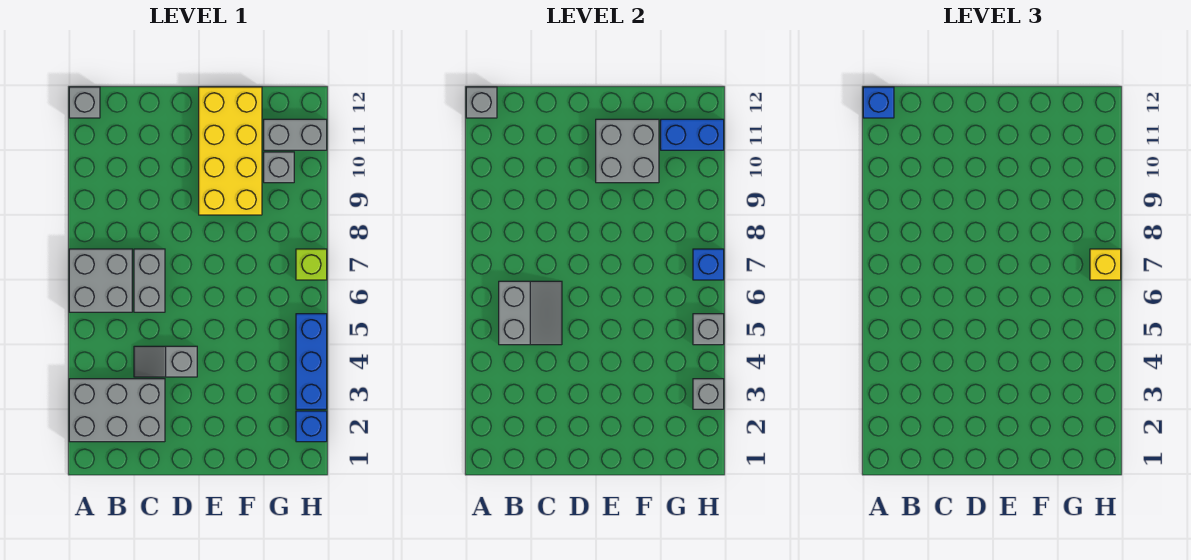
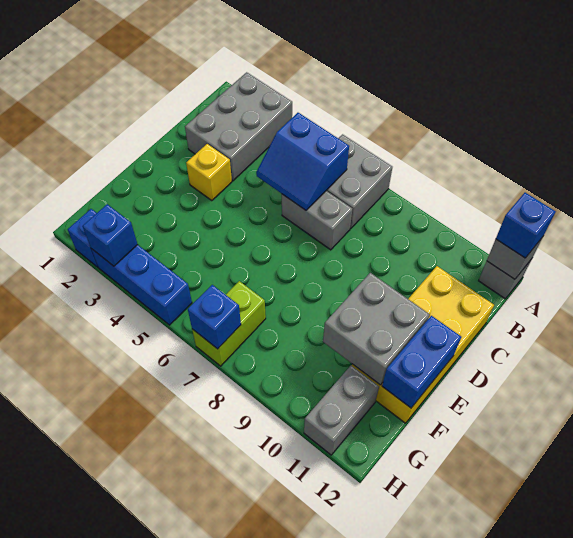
grey slope B5:C6 level 2 top B -> blue slope B5:C6 level 2 top B
grey slope C4:D4 level 1 top D -> none
yellow brick E9:F12 level 1 -> yellow brick C11:F12 level 1
grey brick G10 level 1 -> none
blue brick G11:H11 level 2 -> blue brick E12:F12 level 2
grey brick H3 level 2 -> blue brick H3 level 2
grey brick H5 level 2 -> none
lime brick H7 level 1 -> lime brick G7:H7 level 1
yellow brick H7 level 3 -> yellow brick D3 level 1

